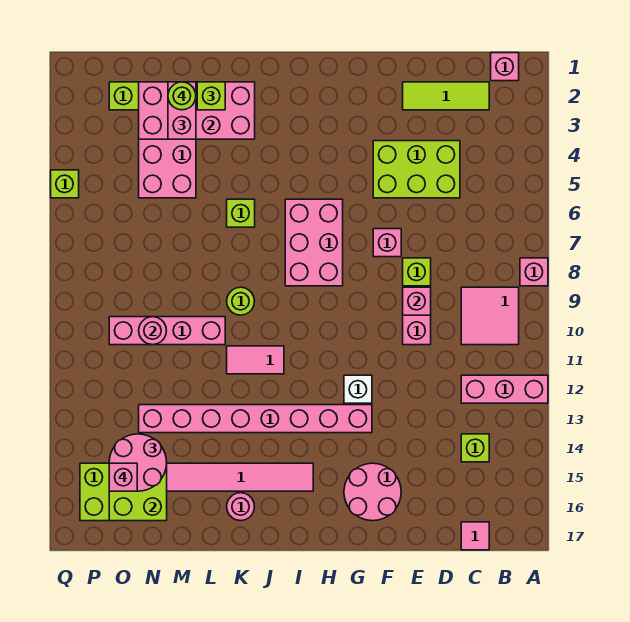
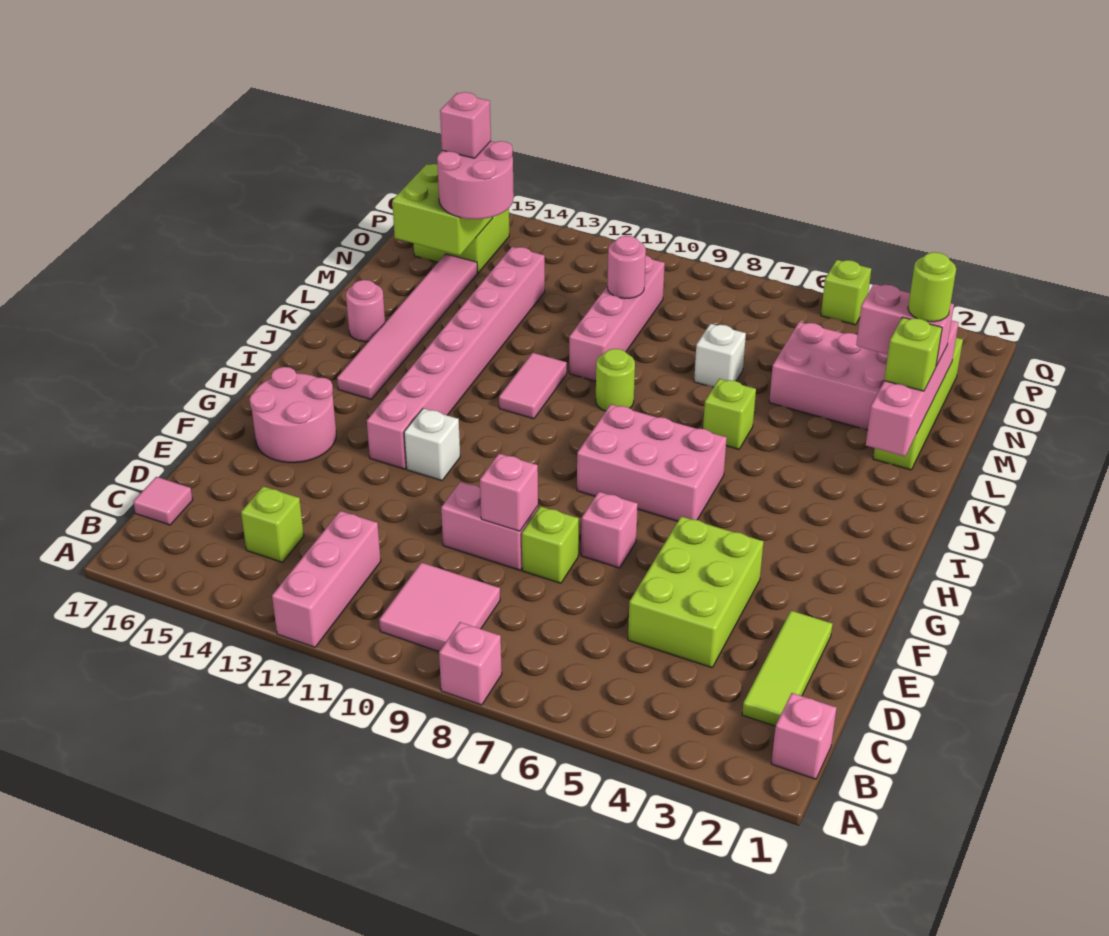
pink brick K2:N3 level 2 -> pink brick K2:N2 level 2
none -> white brick M7 level 1

